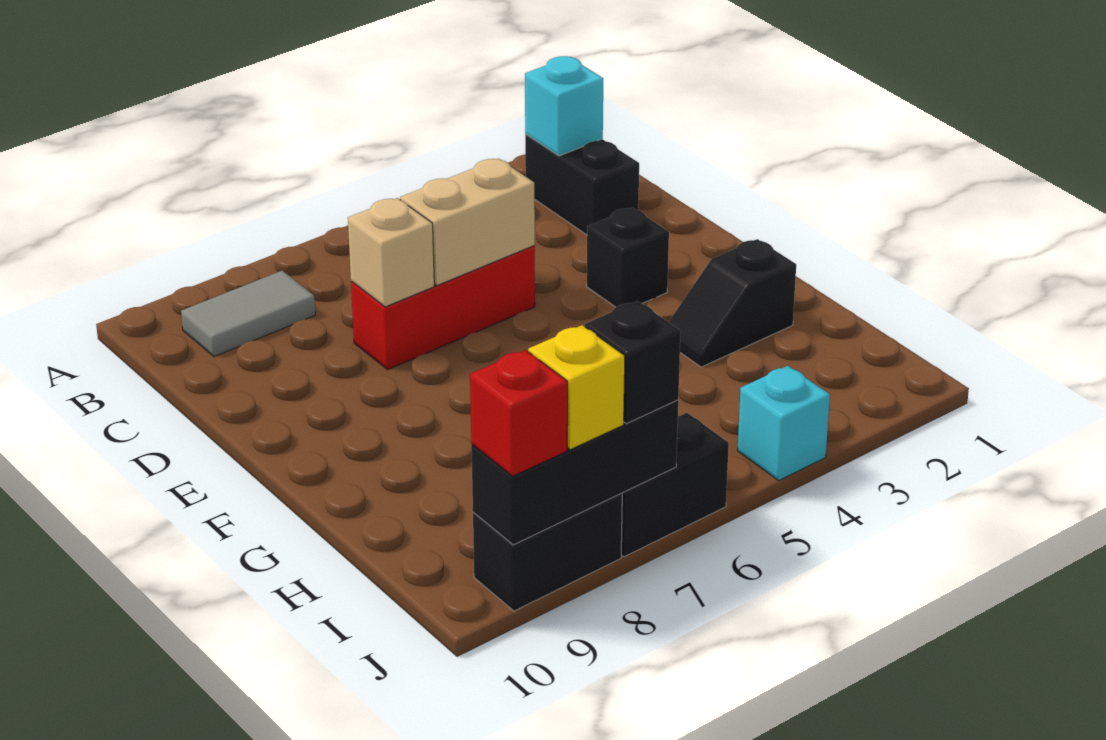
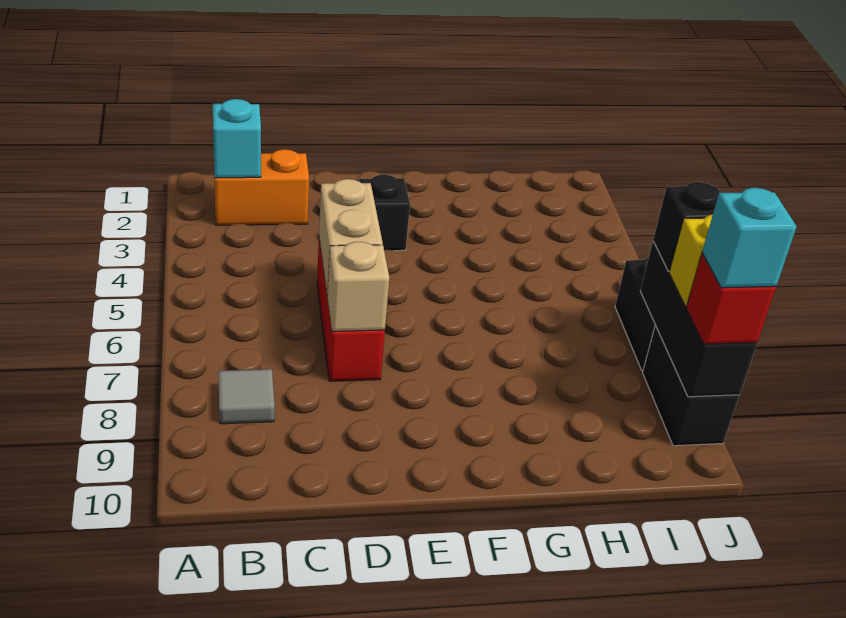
black brick B2:C2 level 1 -> orange brick B2:C2 level 1
grey tile B8:B9 level 1 -> grey tile B8 level 1
black slope G2:G3 level 1 top 2 -> none
cyan brick J4 level 1 -> cyan brick J9 level 4

